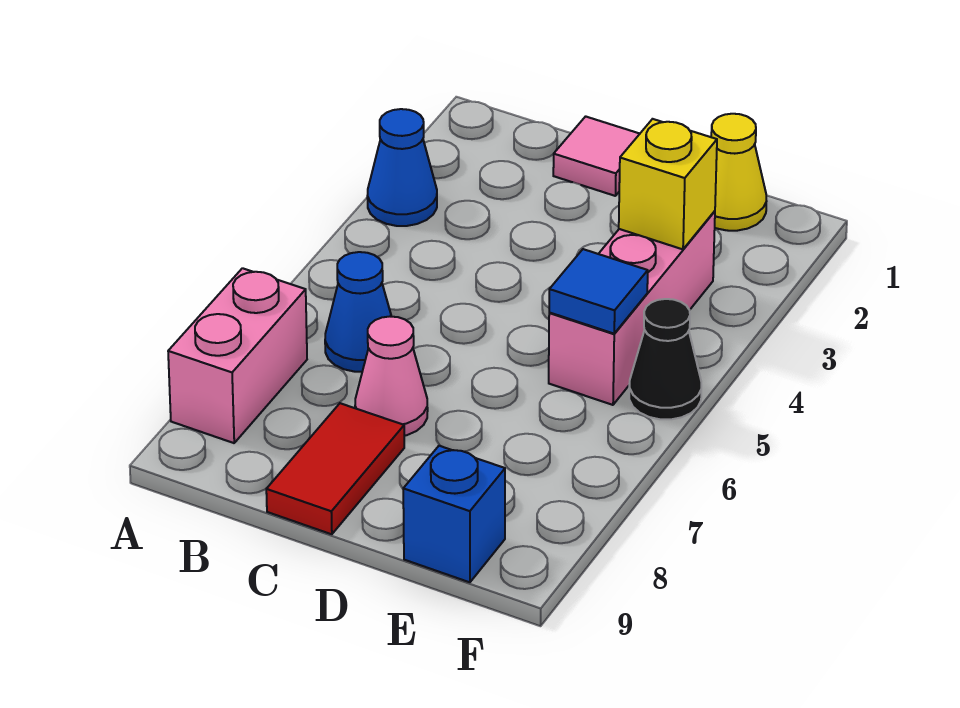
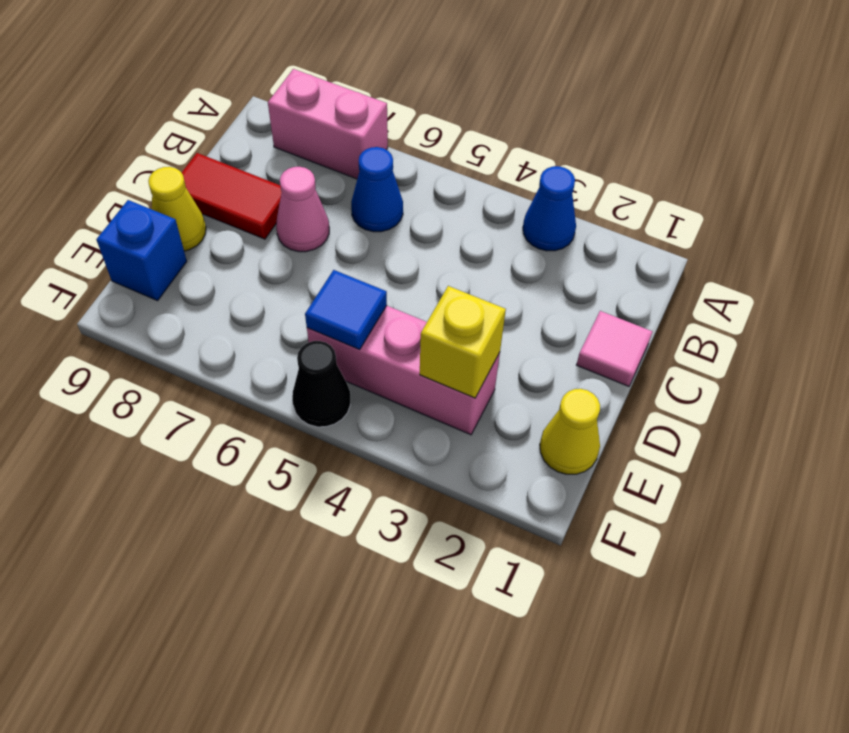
none -> yellow cone D9 level 1

